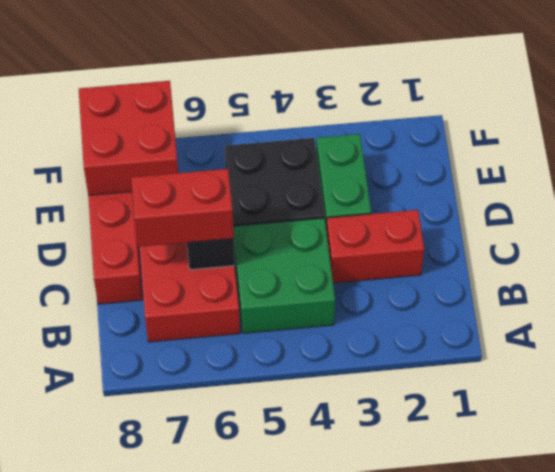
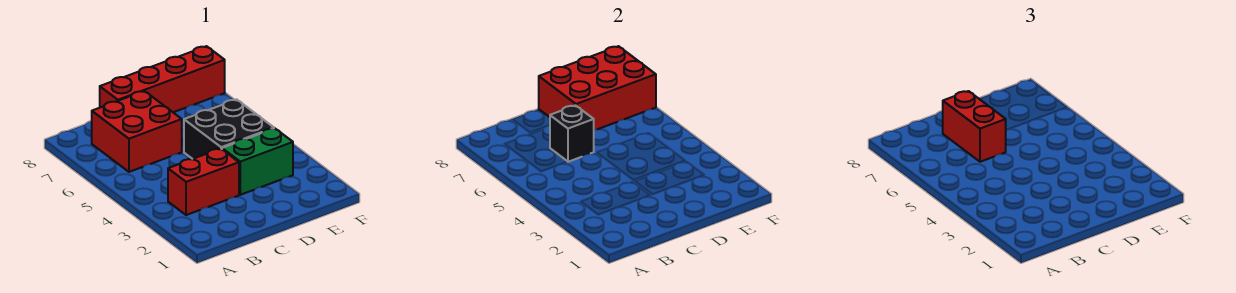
green brick B4:C5 level 1 -> none
red brick C2:C3 level 1 -> red brick B3:C3 level 1
red brick E7:F8 level 2 -> red brick D7:F8 level 2

